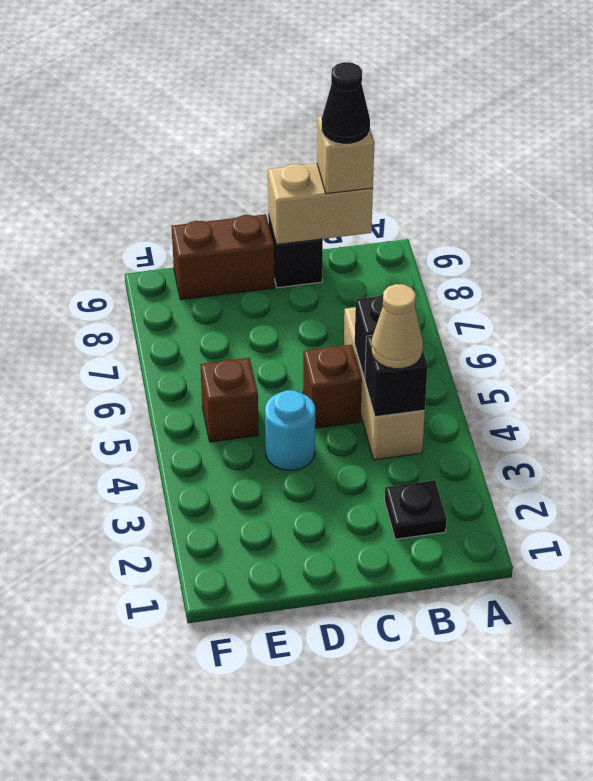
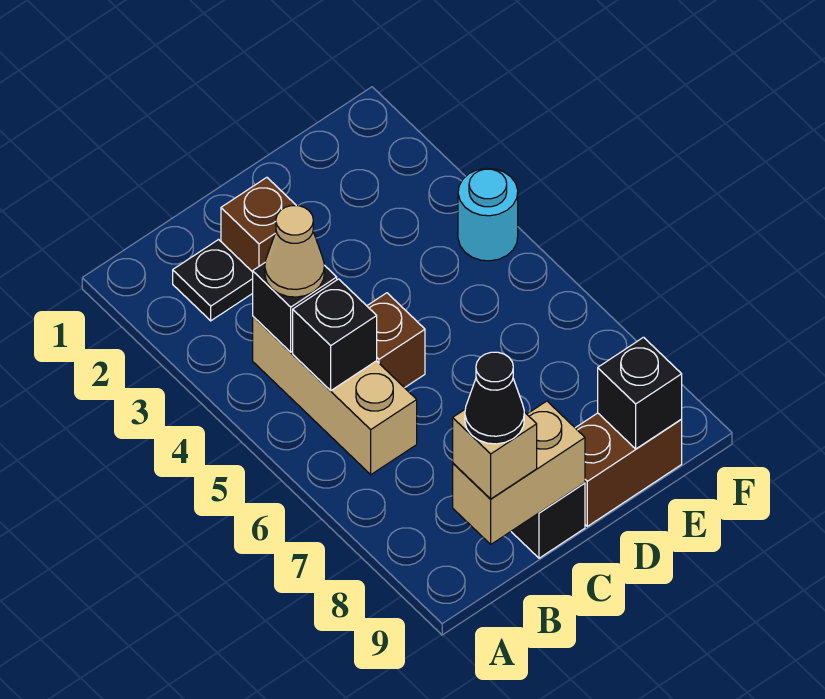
cyan round brick D4 level 1 -> cyan round brick F4 level 1
brown brick E5 level 1 -> brown brick C2 level 1
none -> black brick E9 level 2

